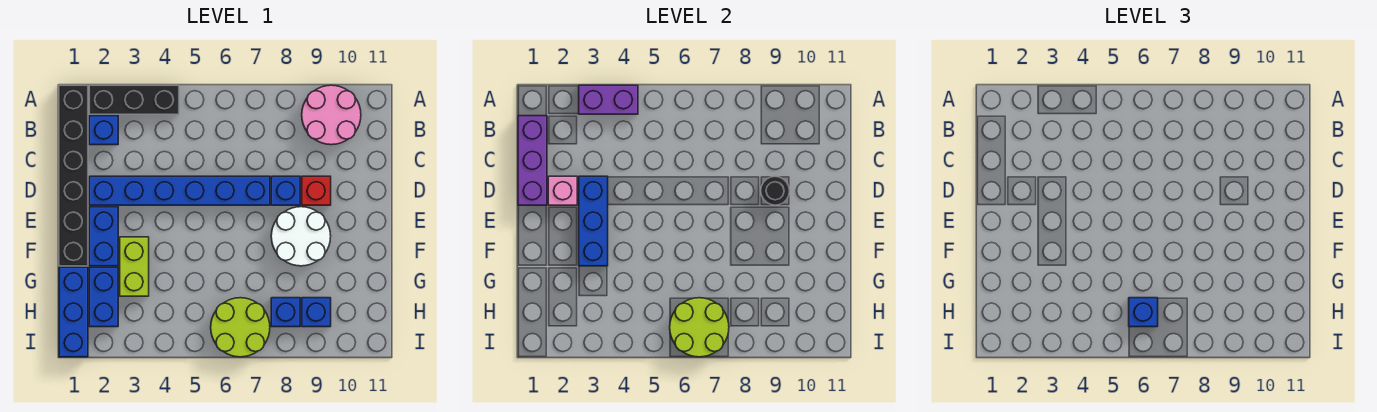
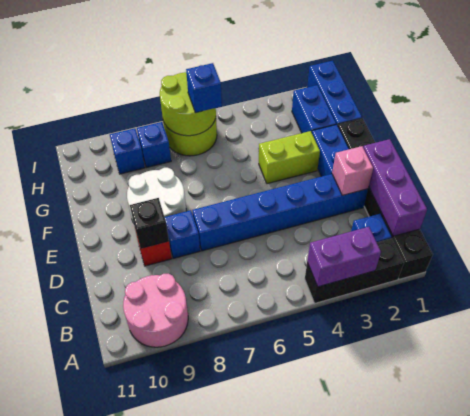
blue brick D3:F3 level 2 -> none
black round brick D9 level 2 -> black brick D9 level 2
lime brick F3:G3 level 1 -> lime brick F3:F4 level 1

